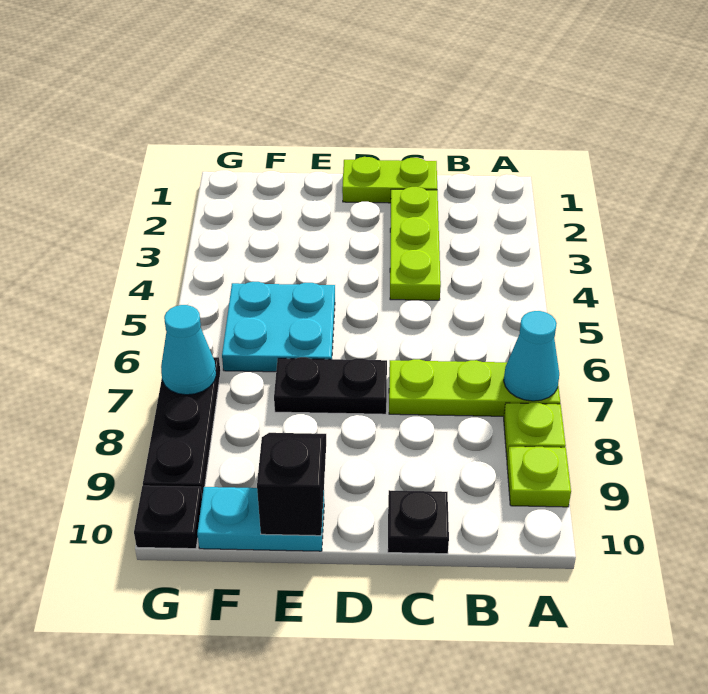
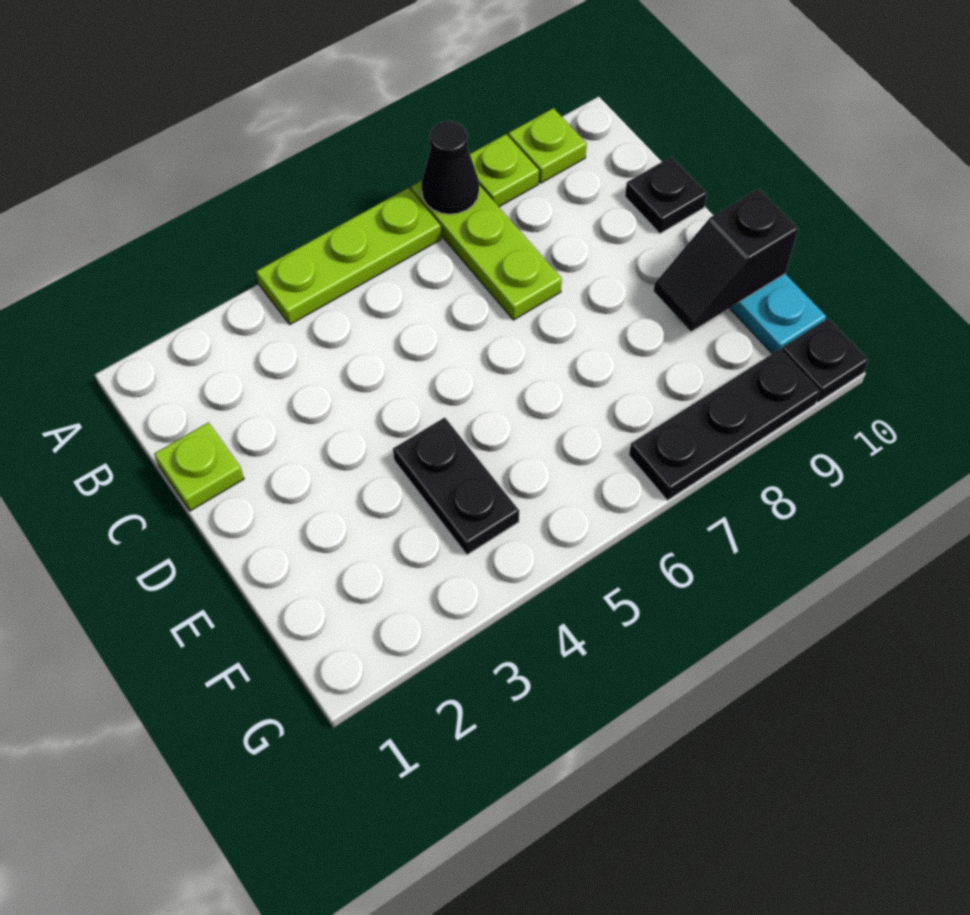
cyan cone A7 level 2 -> black cone A7 level 2
lime plate C1:D1 level 1 -> lime plate C1 level 1
lime plate C2:C4 level 1 -> lime plate A4:A6 level 1
black plate D7:E7 level 1 -> black plate E4:F4 level 1
cyan plate E5:F6 level 1 -> none
cyan cone G7 level 2 -> none

